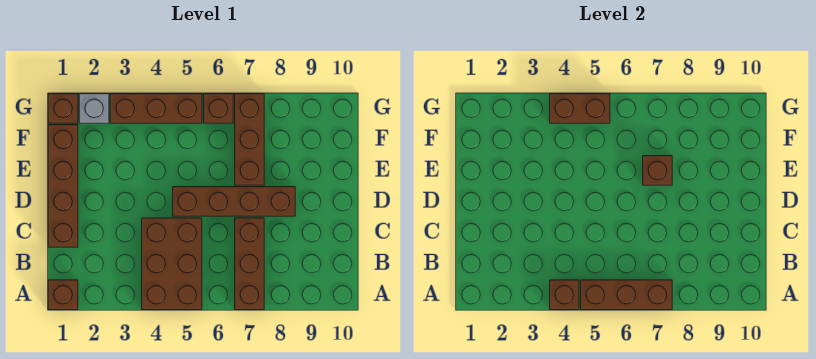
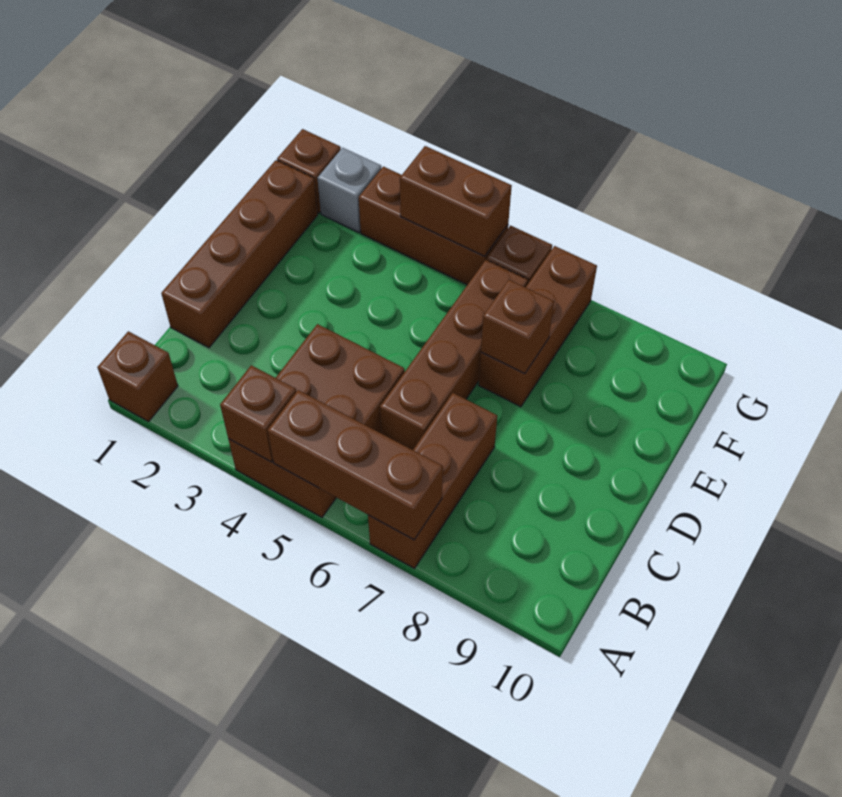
brown brick D5:D8 level 1 -> brown brick C6:F6 level 1

